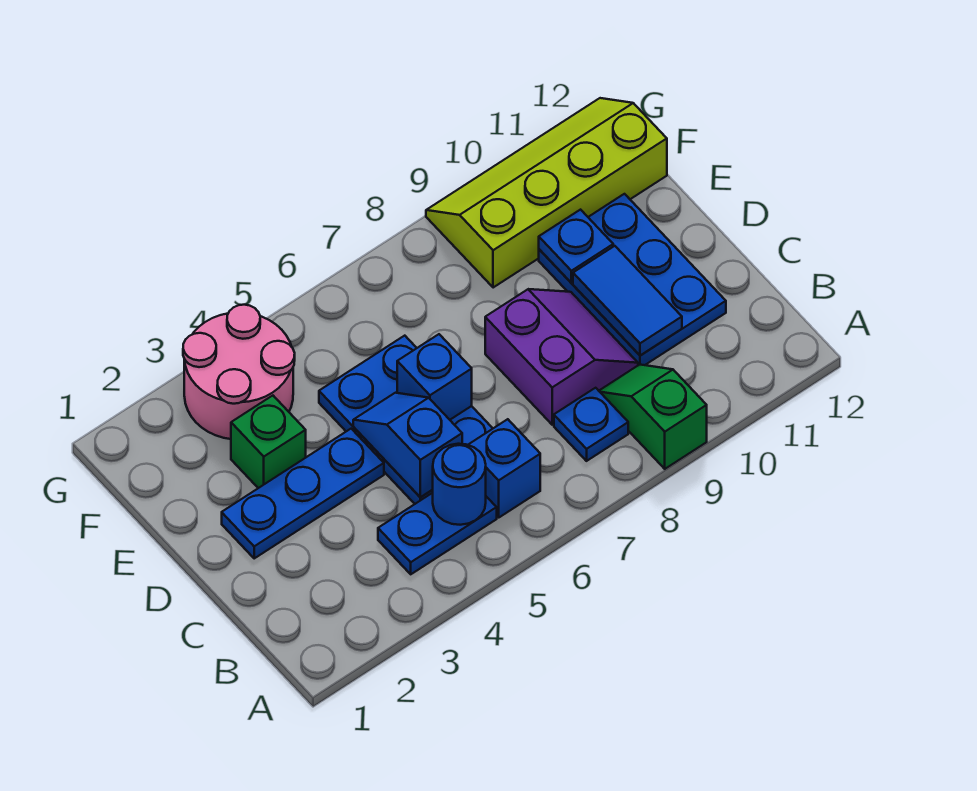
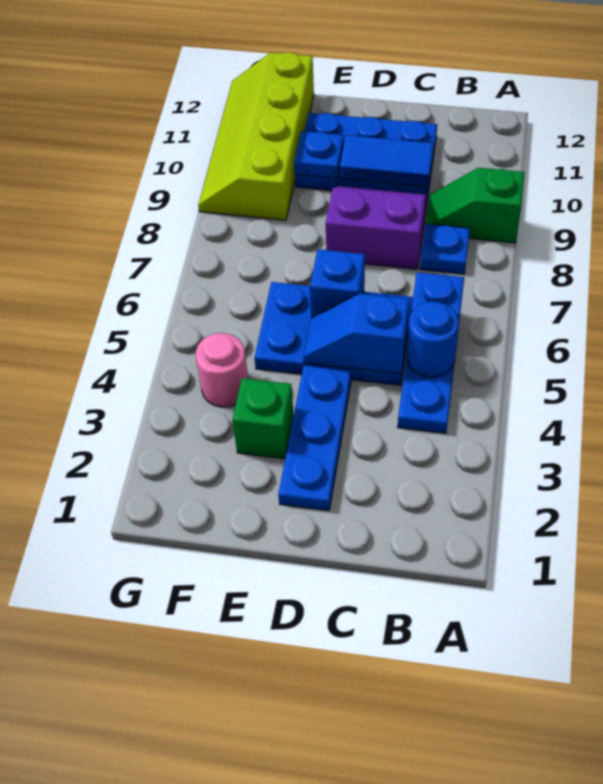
pink round brick F3:G4 level 1 -> pink round brick F4 level 1

